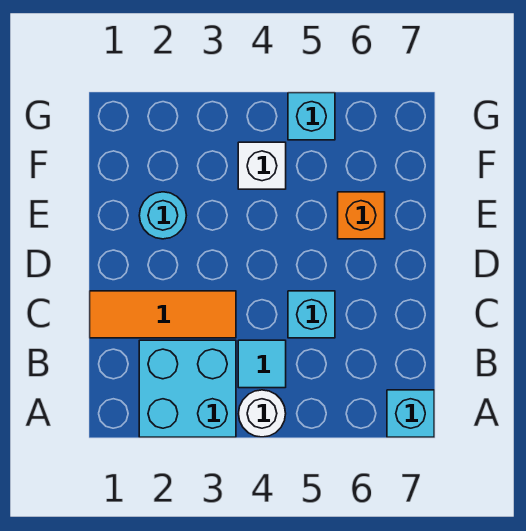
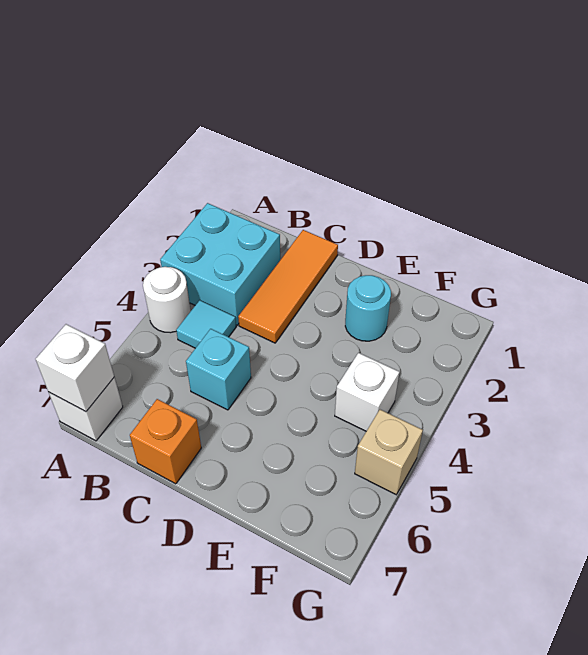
cyan brick A7 level 1 -> white brick A7 level 1
none -> white brick A7 level 2
orange brick E6 level 1 -> orange brick C7 level 1
cyan brick G5 level 1 -> tan brick G5 level 1

